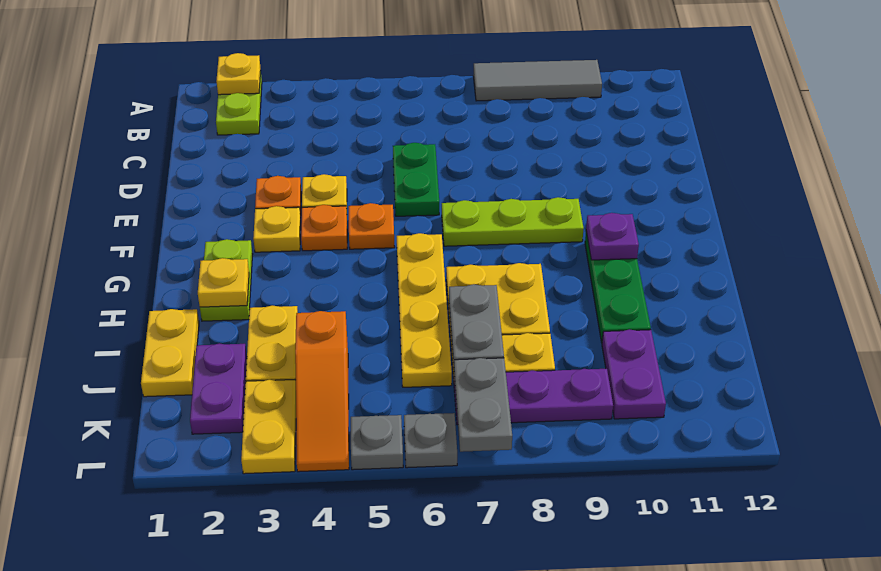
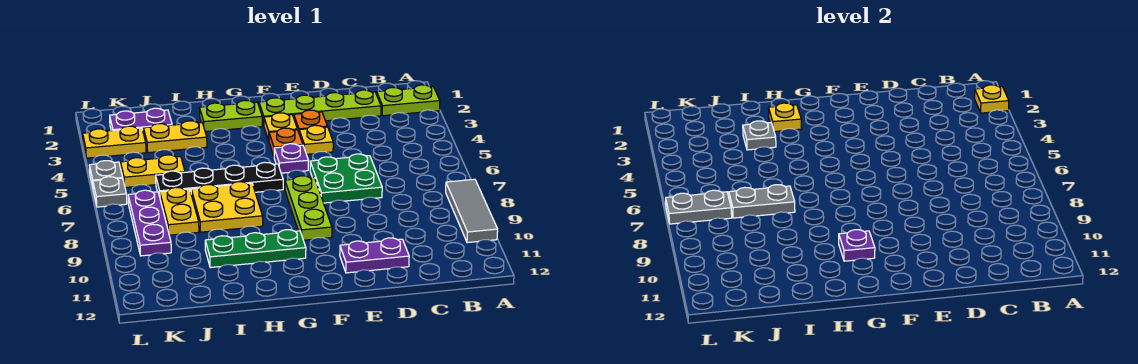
none -> lime plate C2:F2 level 1
green plate D6:E6 level 1 -> green plate D6:E7 level 1
orange plate F5 level 1 -> purple plate F5 level 1
yellow plate G6:J6 level 1 -> black plate G6:J6 level 1
yellow plate I1:J1 level 1 -> yellow plate J5:K5 level 1
none -> grey plate I3 level 2
orange slope J4:L4 level 1 top J -> none
purple plate J10:K10 level 1 -> purple plate D11:E11 level 1

